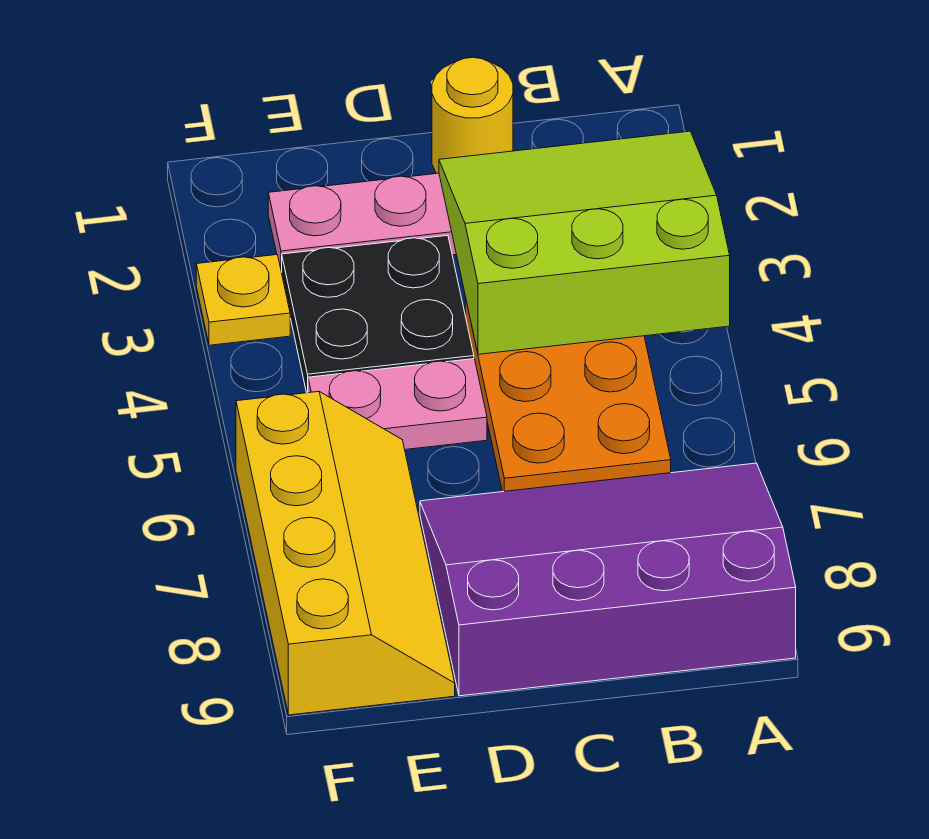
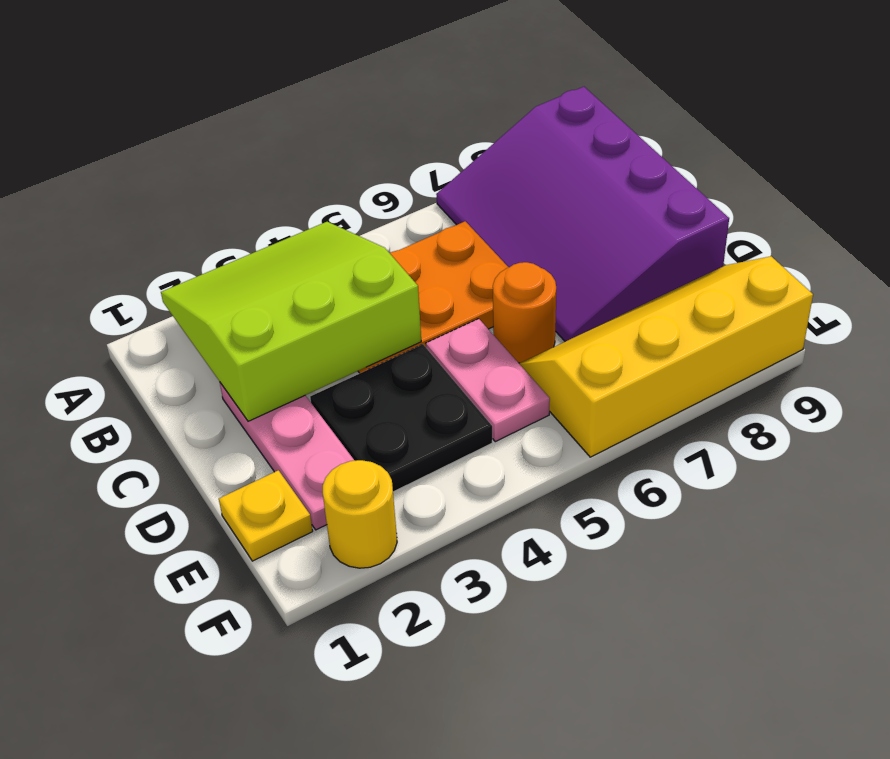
lime slope A2:C4 level 2 top 4 -> lime slope A2:C4 level 2 top C
yellow round brick C1 level 1 -> yellow round brick F2 level 1
none -> orange round brick D6 level 1
yellow plate F3 level 1 -> yellow plate E1 level 1

